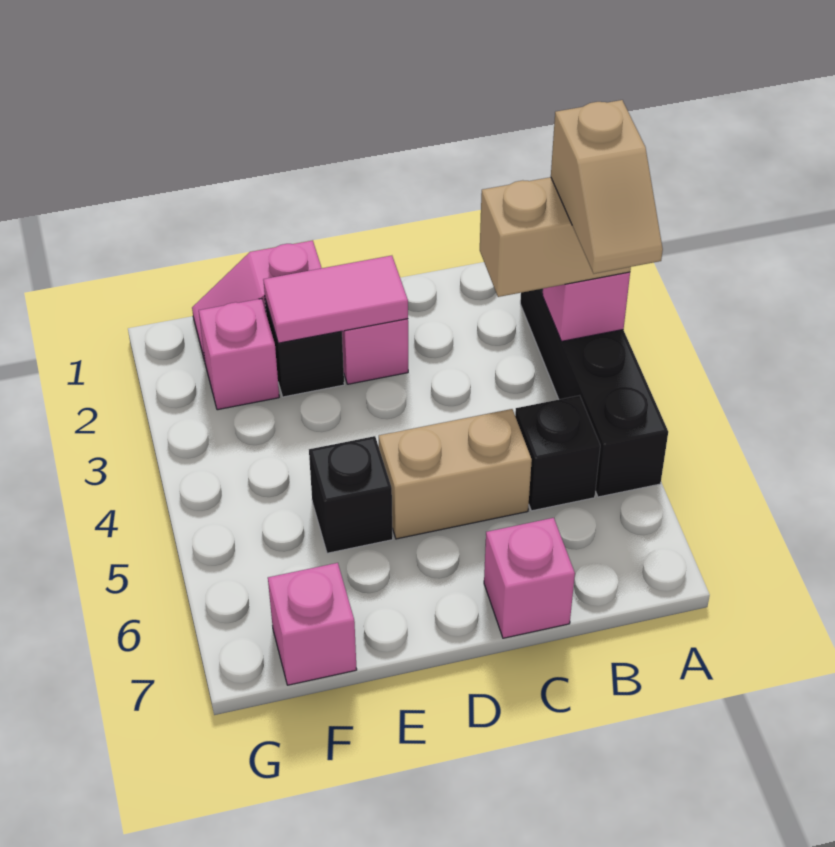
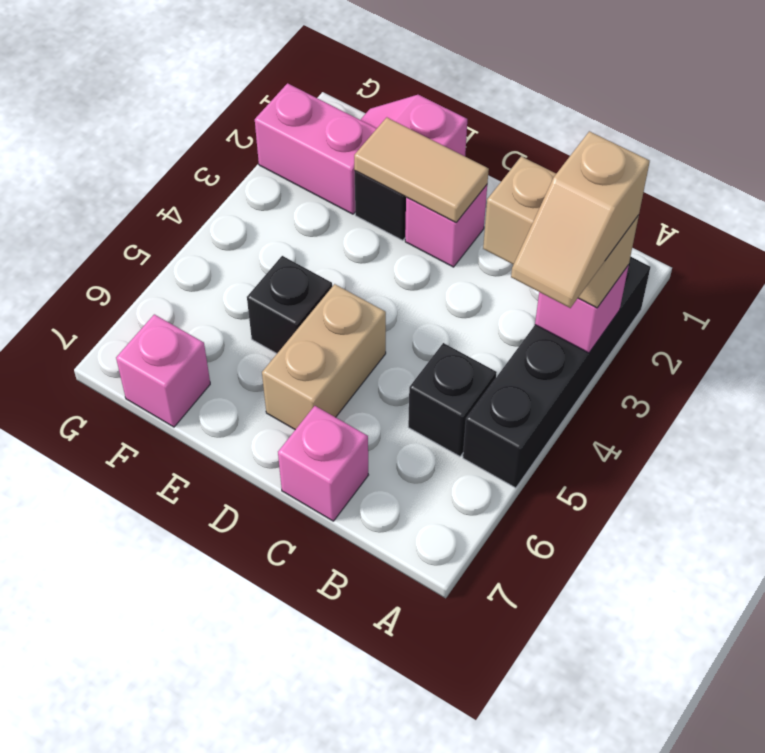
tan brick C5:D5 level 1 -> tan brick D5:D6 level 1
pink tile D2:E2 level 2 -> tan tile D2:E2 level 2
pink brick F2 level 1 -> pink brick F2:G2 level 1

